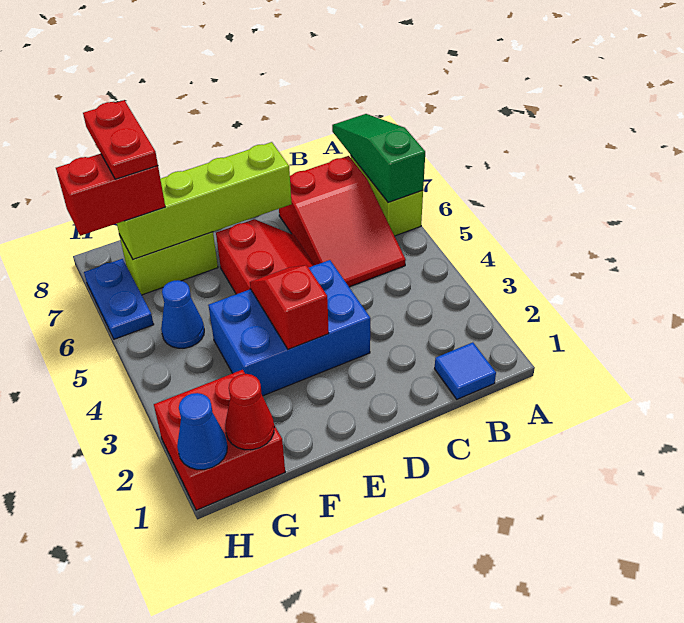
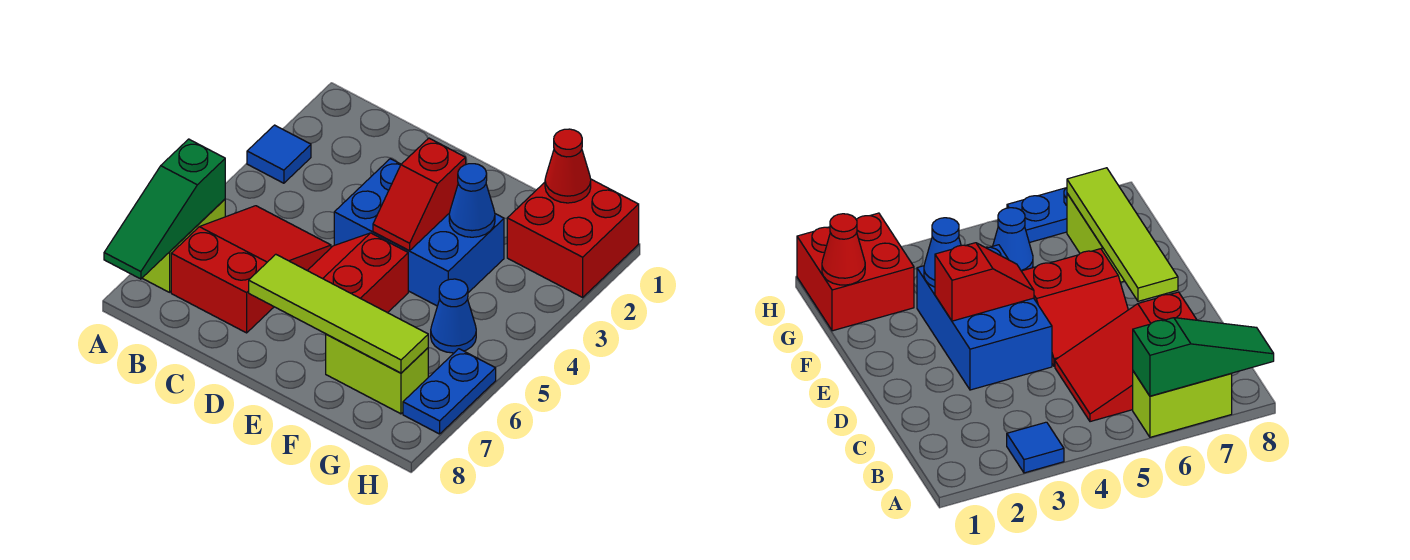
blue tile B1 level 1 -> blue tile A3 level 1
lime brick D7:G7 level 2 -> lime tile D7:G7 level 2
red brick G7:H7 level 3 -> none
red plate G7:G8 level 4 -> none
blue cone H1 level 2 -> blue cone F3 level 2

